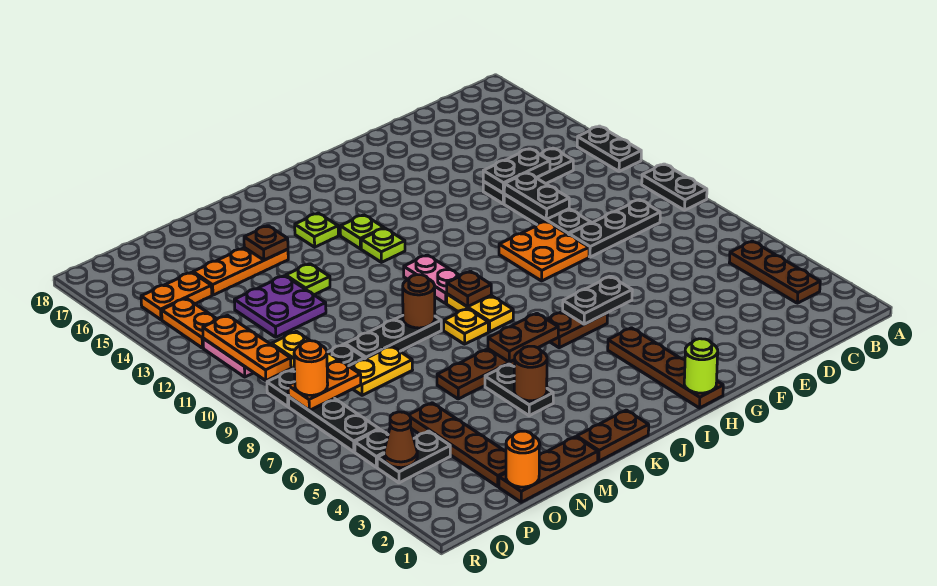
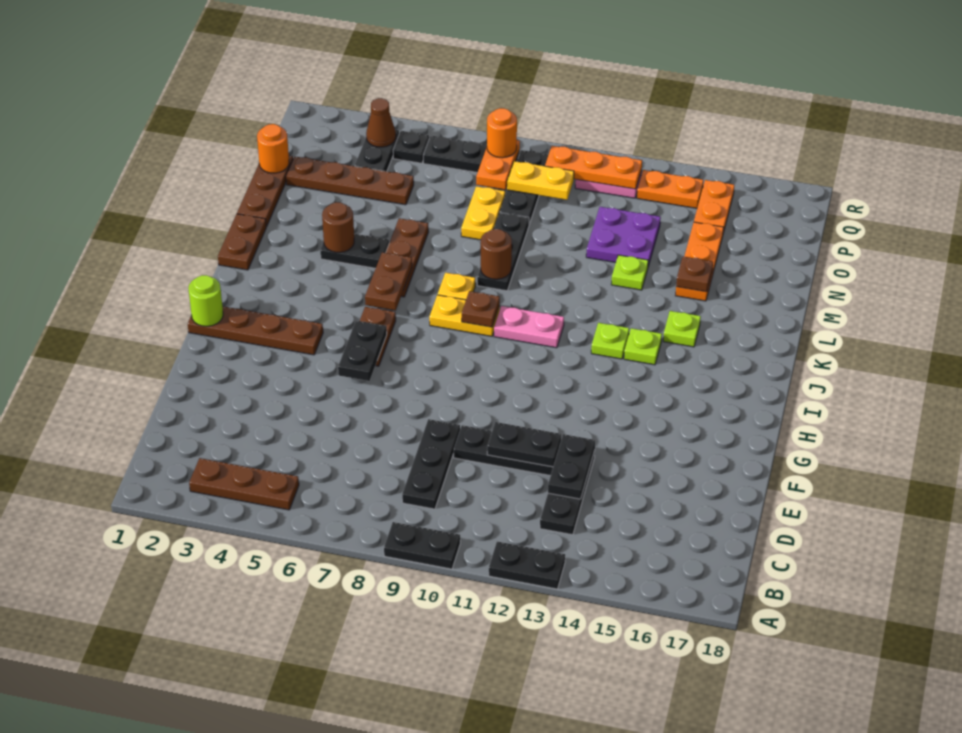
orange plate F9:G10 level 1 -> none

